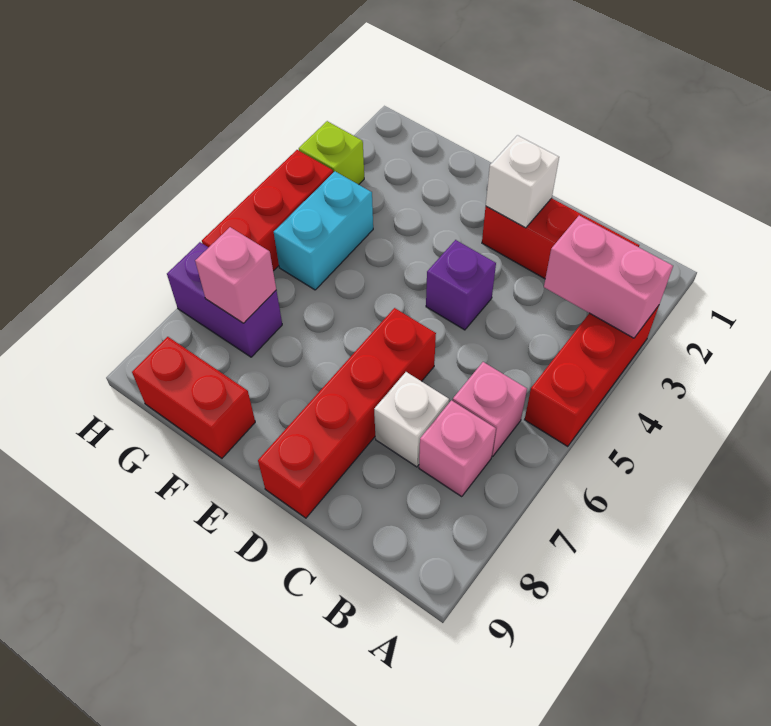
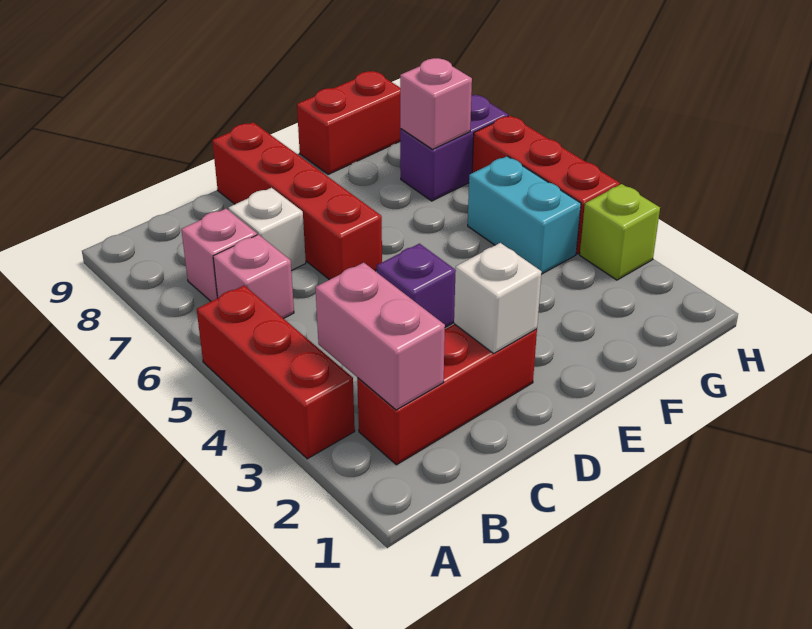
pink brick A3:B3 level 2 -> pink brick B2:B3 level 2

